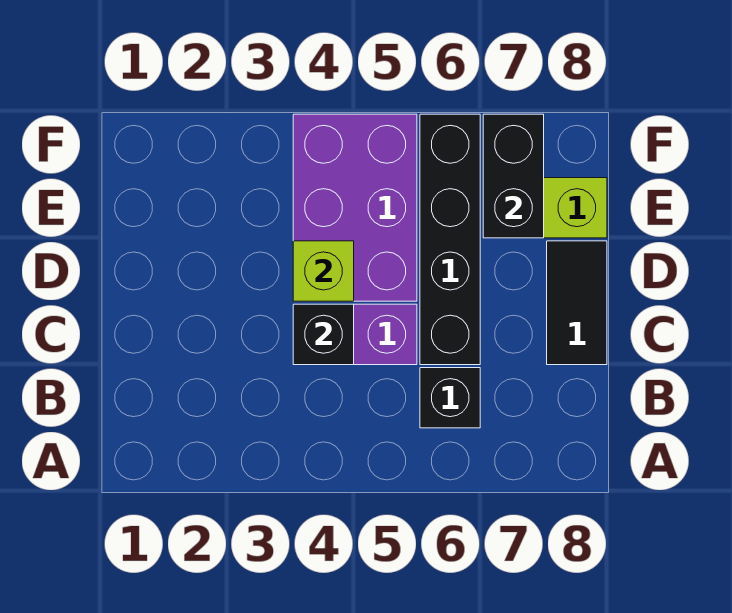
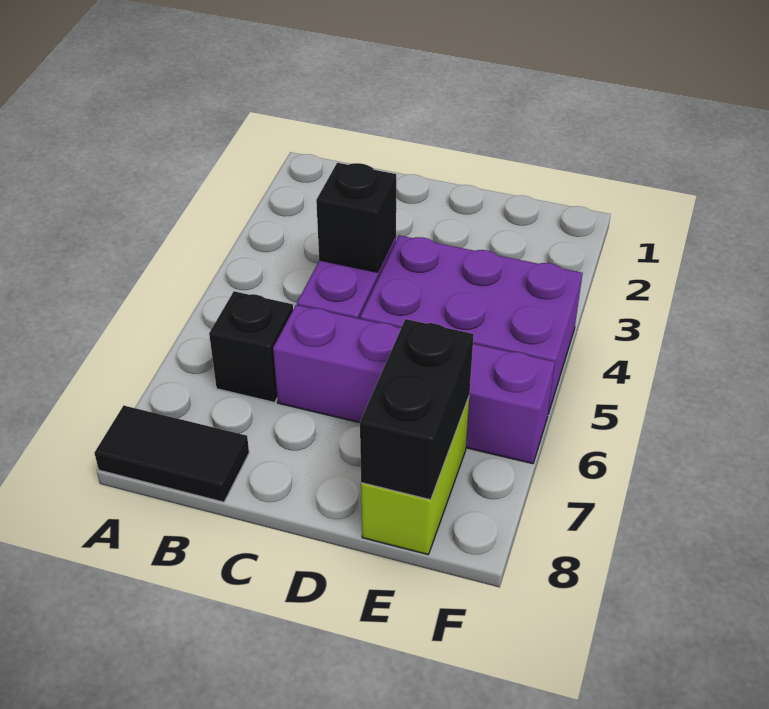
black brick C6:F6 level 1 -> purple brick C6:F6 level 1
black tile C8:D8 level 1 -> black tile A8:B8 level 1
lime brick D4 level 2 -> none
black brick E7:F7 level 2 -> black brick E7:E8 level 2

